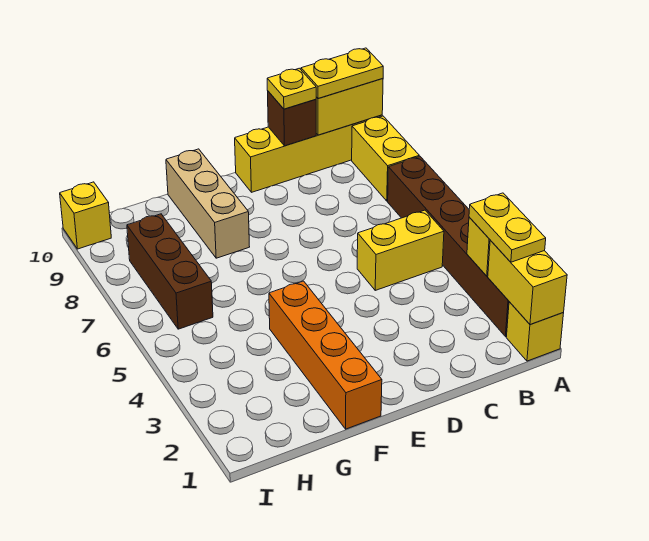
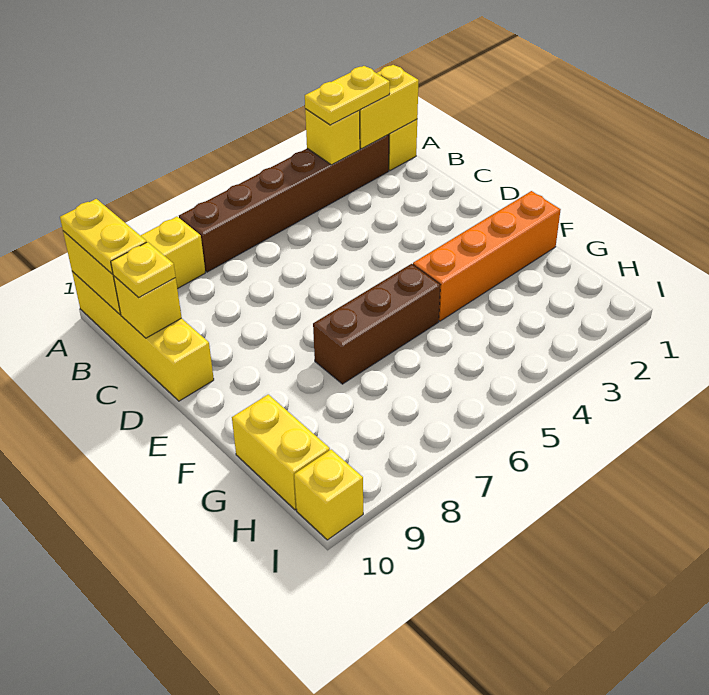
yellow brick B5:C5 level 1 -> yellow brick G10:H10 level 1
brown brick C10 level 2 -> yellow brick C10 level 2
tan brick F8:F10 level 1 -> none
brown brick H6:H8 level 1 -> brown brick F5:F7 level 1

